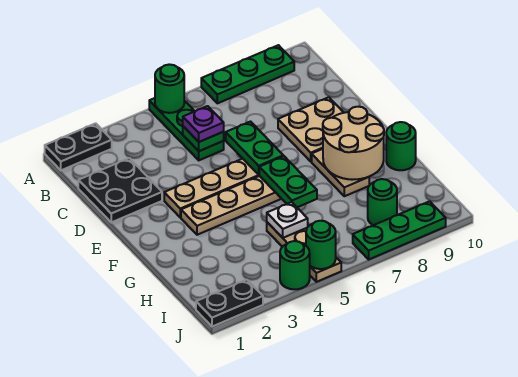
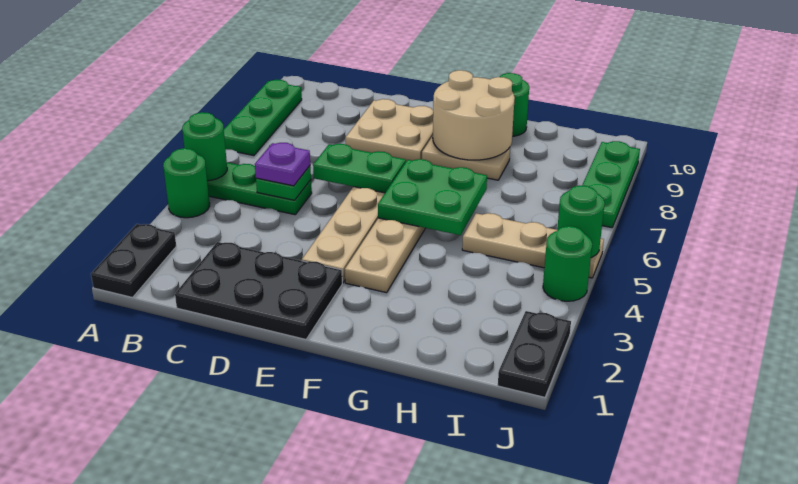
black plate C1:D2 level 1 -> black plate C1:E2 level 1
green plate F6:G6 level 2 -> green plate F5:G6 level 2
white plate H5 level 2 -> none
green round brick I8 level 1 -> green round brick A4 level 1

